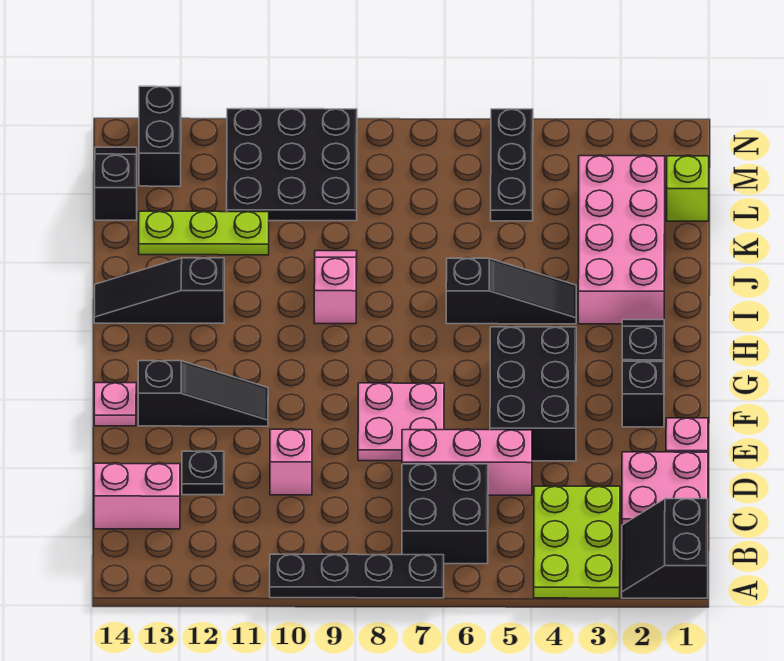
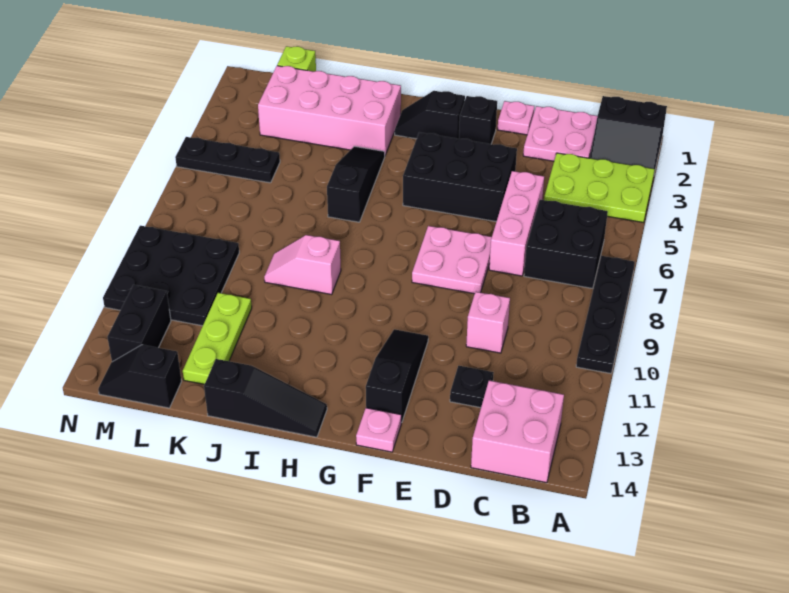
pink brick C13:C14 level 1 -> pink brick B13:C14 level 1
black slope I12:I14 level 1 top 12 -> black slope H14:J14 level 1 top J
black brick M13:N13 level 1 -> black brick M12:M13 level 1

